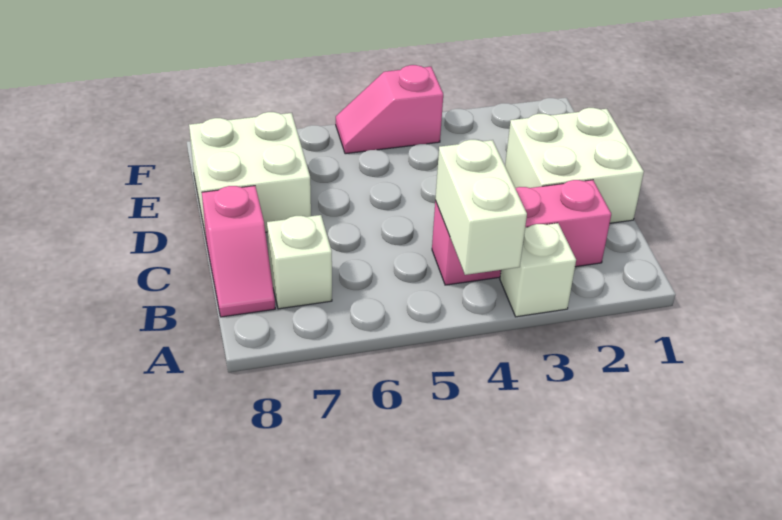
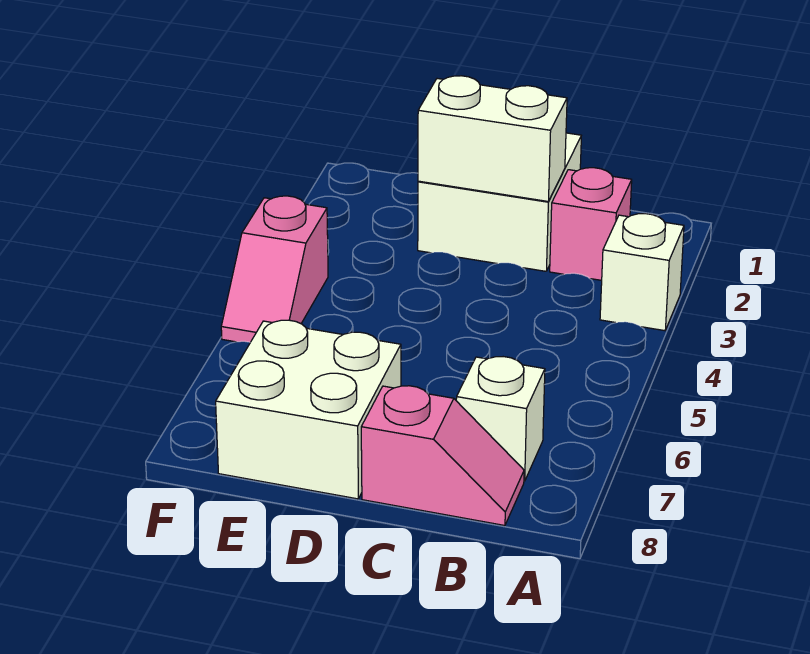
white brick A4:B4 level 2 -> white brick C2:D2 level 2
pink brick B2:B4 level 1 -> pink brick B2 level 1

